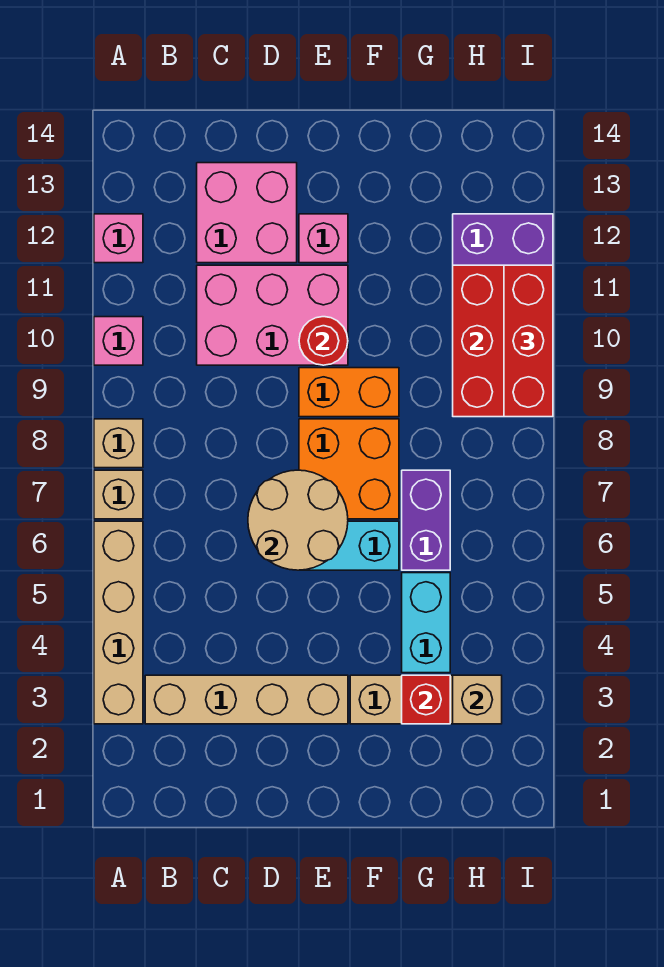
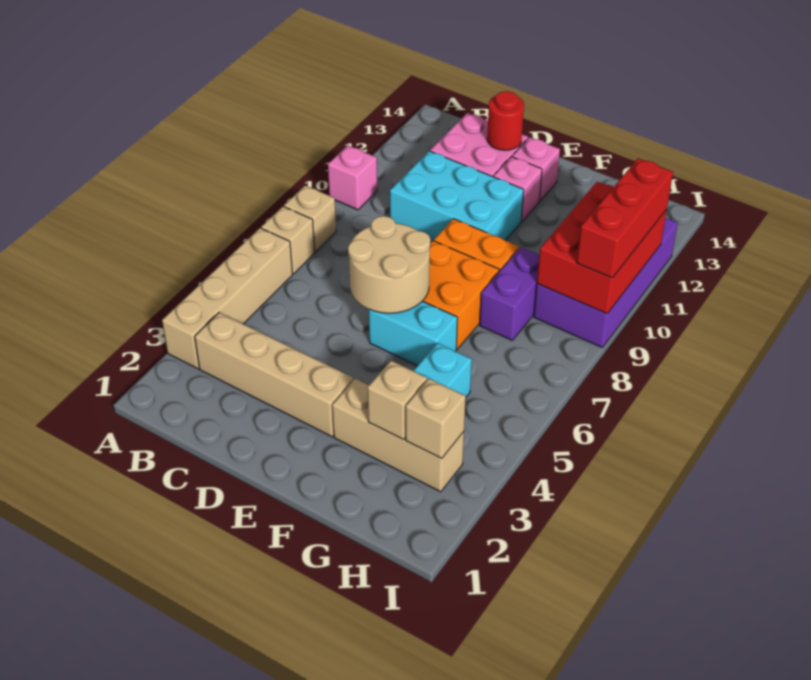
pink brick A12 level 1 -> pink brick E13 level 1
pink brick C10:E11 level 1 -> cyan brick C10:E11 level 1
red round brick E10 level 2 -> red round brick D13 level 2
red brick G3 level 2 -> tan brick G3 level 2
purple brick G6:G7 level 1 -> purple brick G8:G9 level 1

